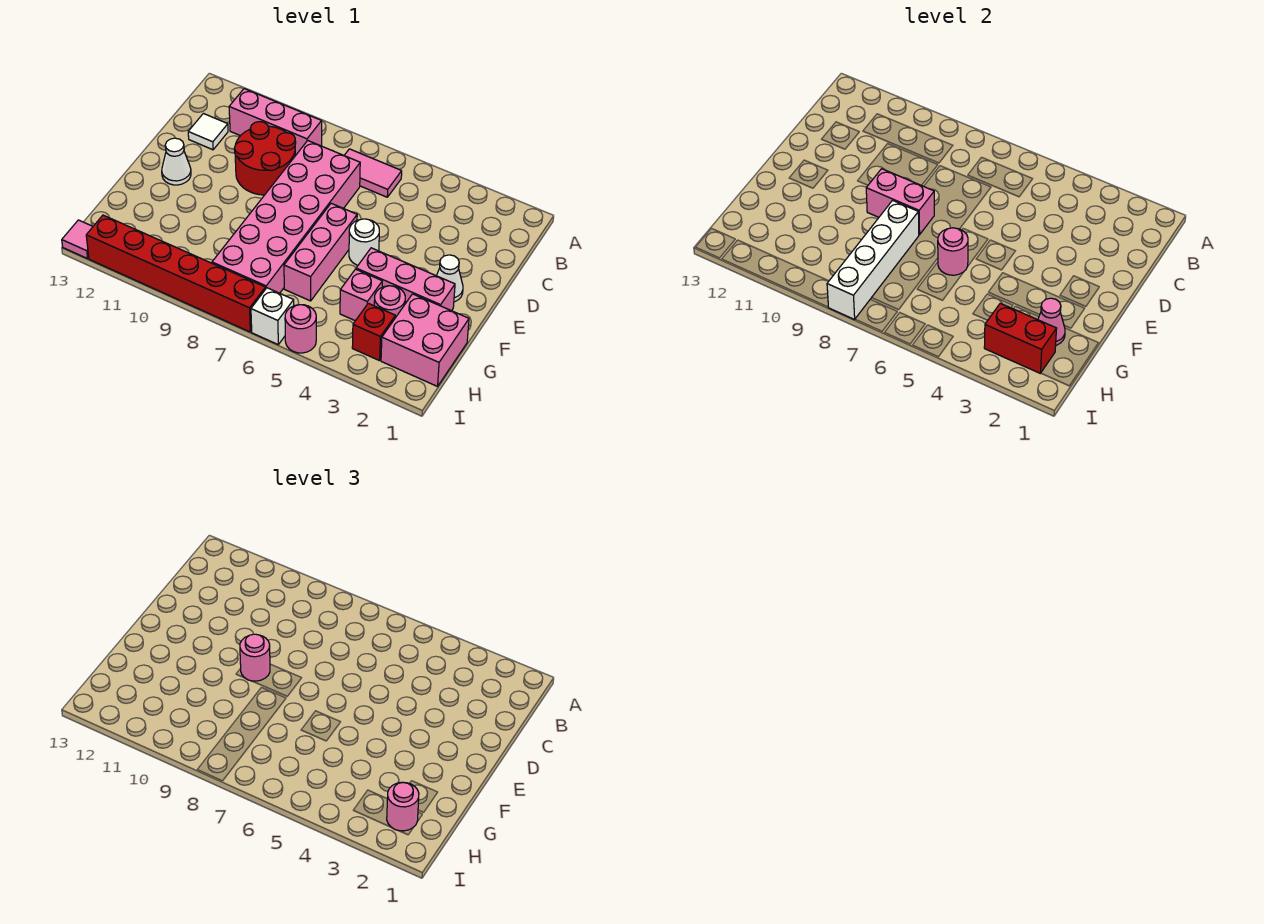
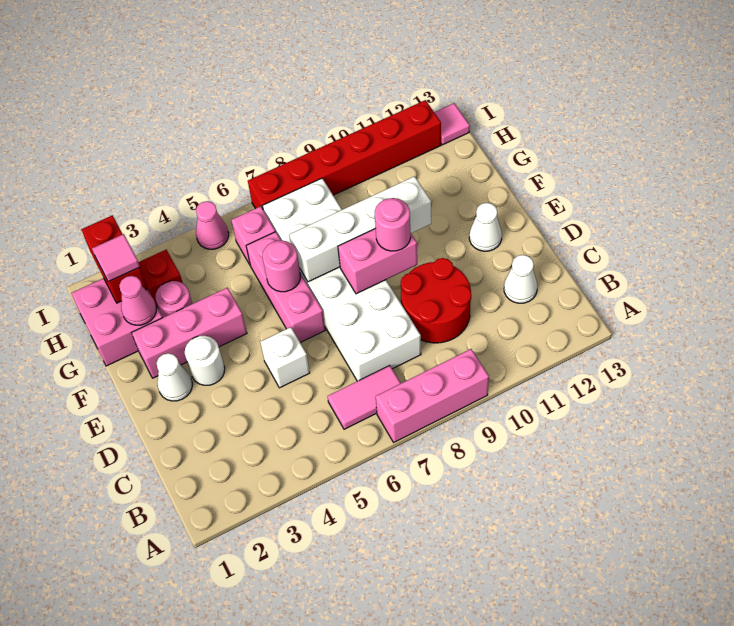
pink brick B9:B11 level 1 -> pink brick A7:A9 level 1
pink brick C7:H8 level 1 -> white brick C7:H8 level 1
white tile C12 level 1 -> white cone C12 level 1
white round brick E5 level 1 -> white round brick E3 level 1
white brick F8:I8 level 2 -> white brick F7:F10 level 2
pink brick G4 level 1 -> pink brick H6 level 1
red brick H2:H3 level 2 -> red brick H2:I2 level 2
pink round brick H2 level 3 -> pink tile H2 level 3
pink round brick I5 level 1 -> pink cone I5 level 1
white brick I6 level 1 -> white brick D5 level 1

